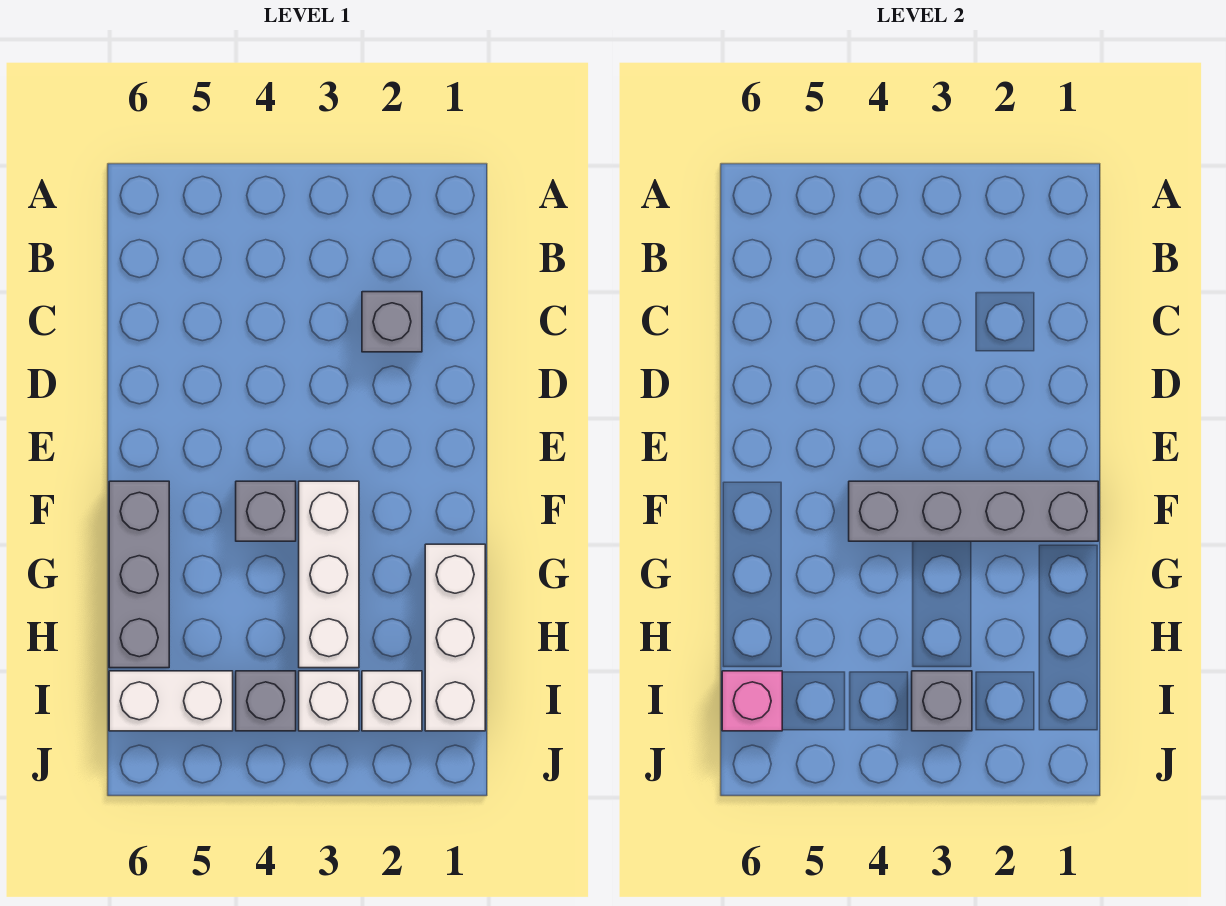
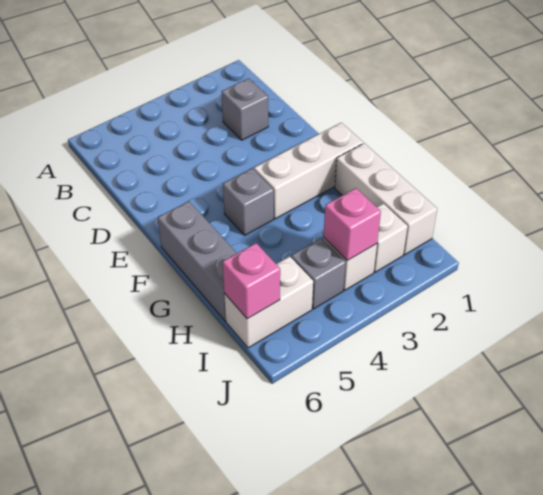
grey brick F1:F4 level 2 -> none
white brick F3:H3 level 1 -> white brick F1:F3 level 1
grey brick I3 level 2 -> pink brick I3 level 2

